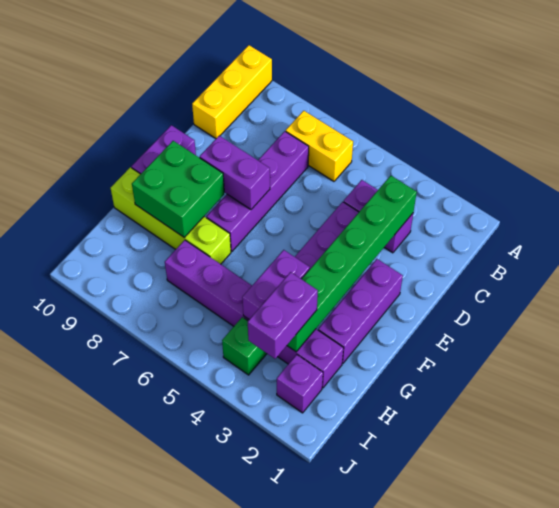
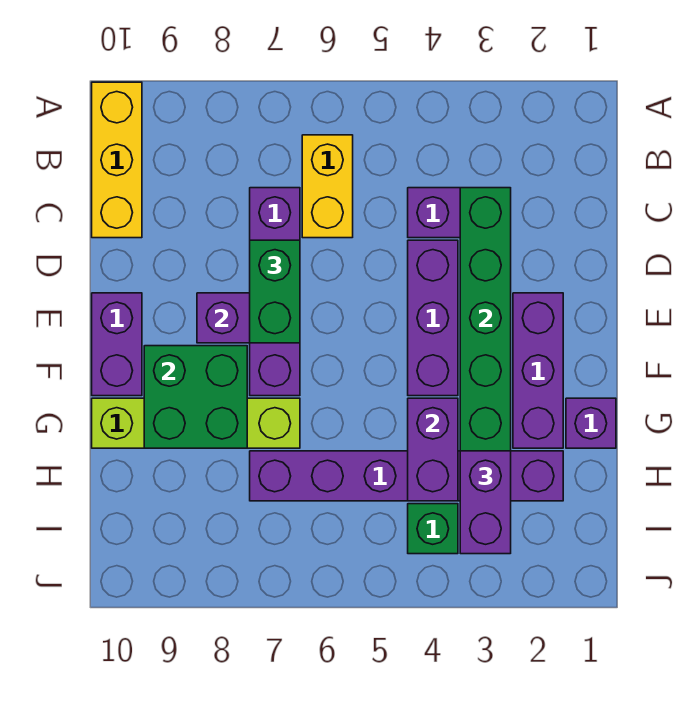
yellow brick B6:B7 level 1 -> yellow brick B6:C6 level 1
none -> green brick D7:E7 level 3
purple brick I2 level 1 -> purple brick G1 level 1

